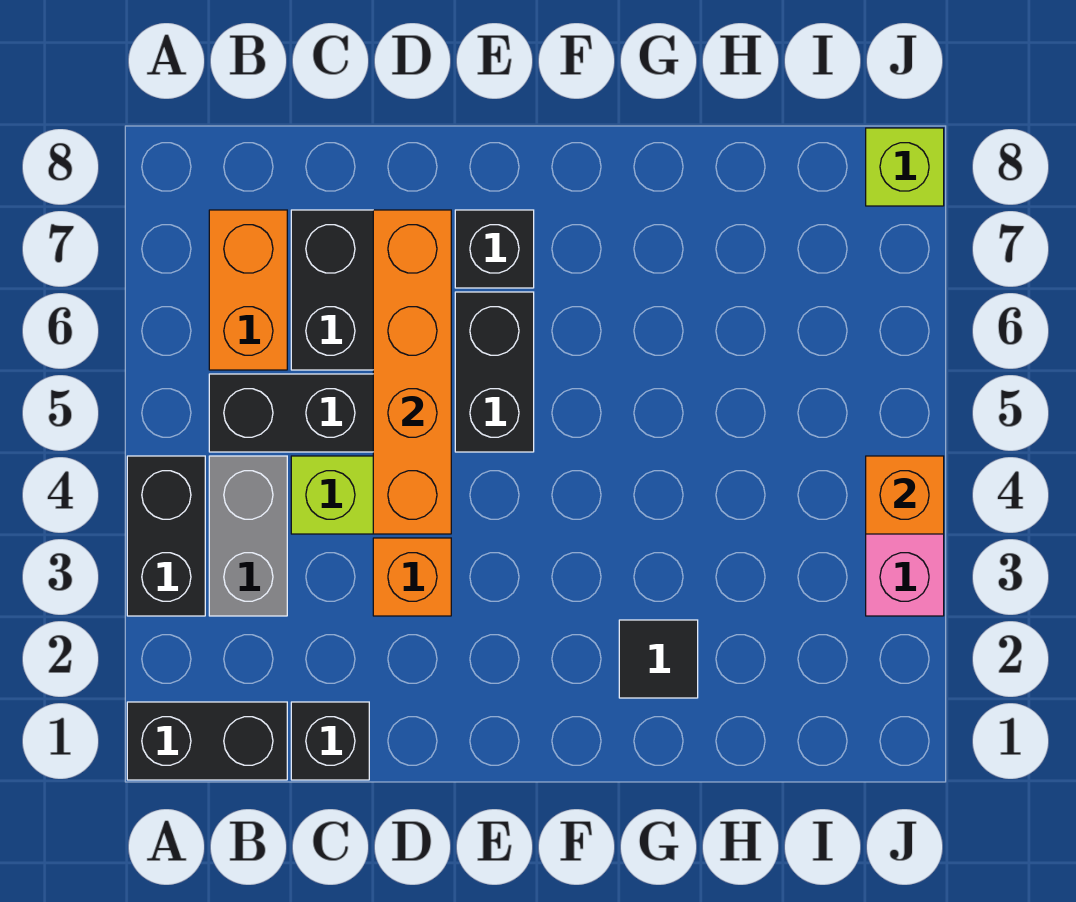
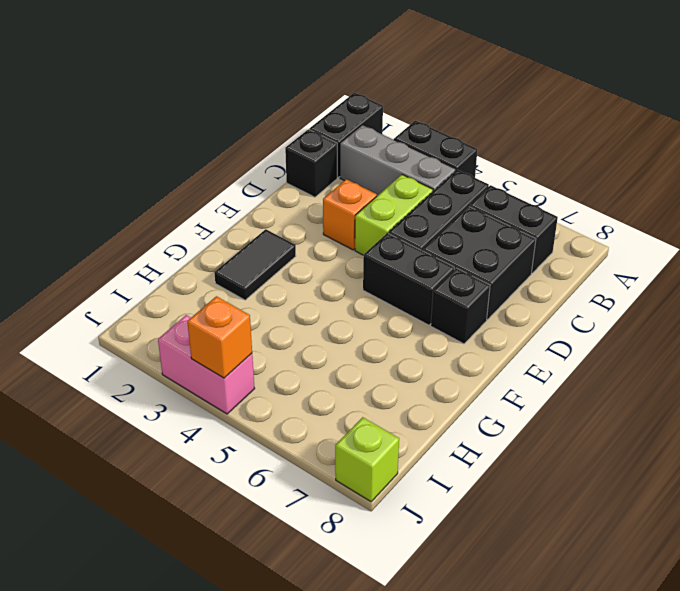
grey brick B3:B4 level 1 -> grey brick B2:B4 level 1
orange brick B6:B7 level 1 -> black brick B6:B7 level 1
orange brick D4:D7 level 2 -> none
black tile G2 level 1 -> black tile F2:G2 level 1

